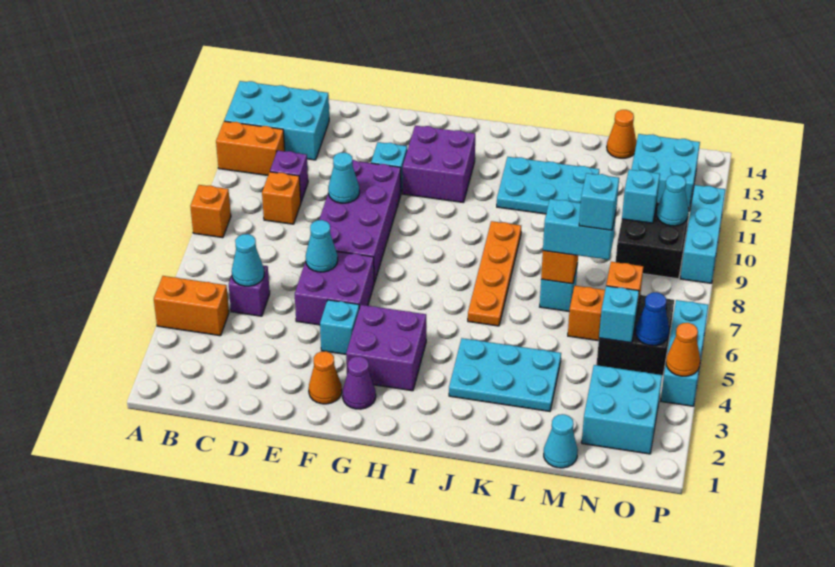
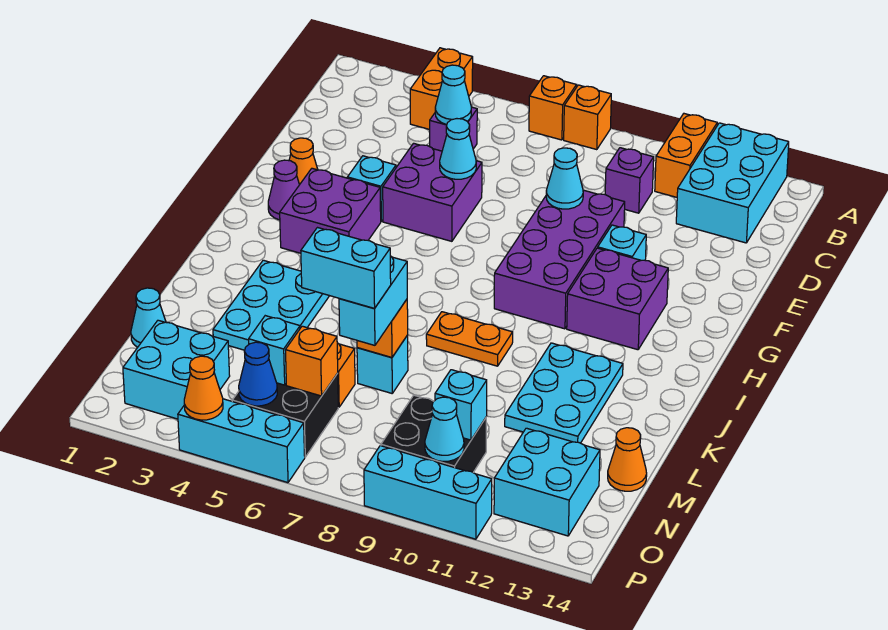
orange brick C9 level 1 -> orange brick A7 level 1
purple brick E7:F10 level 1 -> purple brick E9:H10 level 1
orange plate J6:J9 level 1 -> orange plate J8:J9 level 1
cyan brick M7 level 4 -> cyan brick M6:M7 level 4

